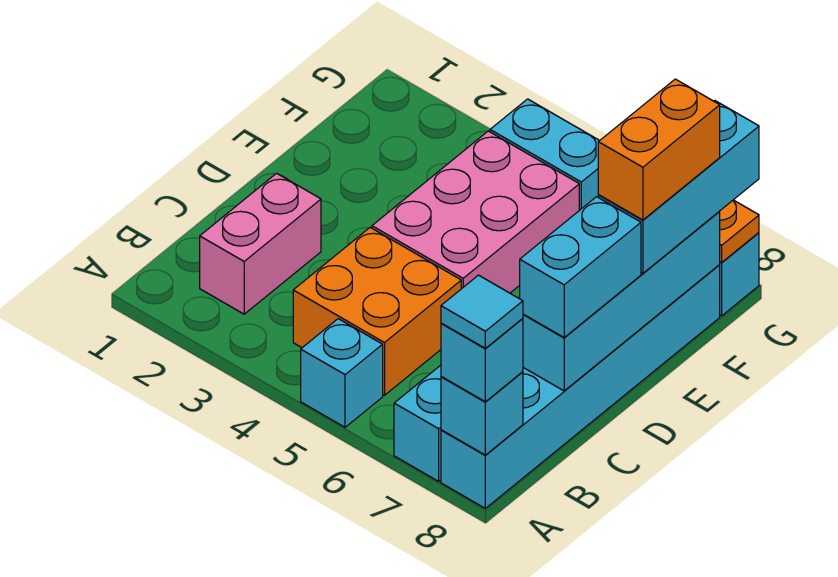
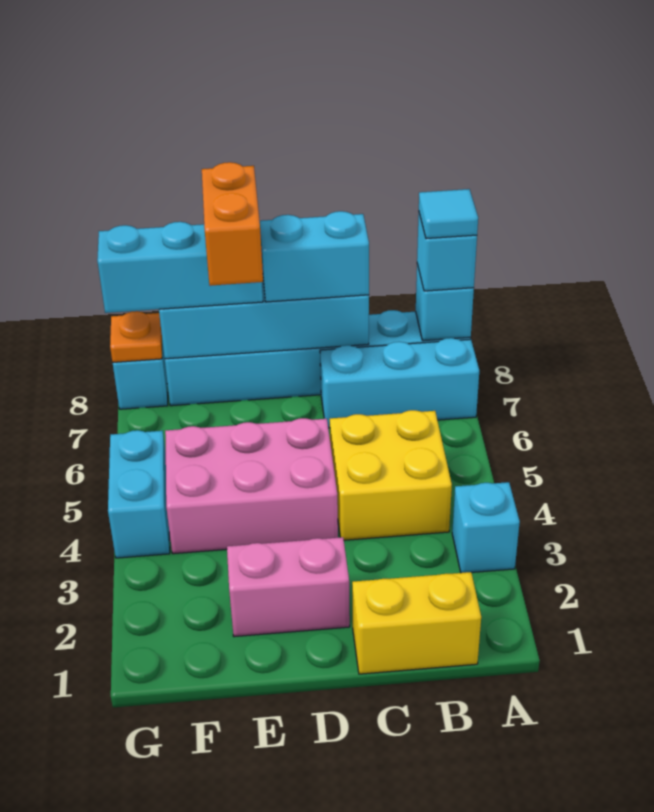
cyan brick A5 level 1 -> cyan brick A3 level 1
none -> yellow brick B1:C1 level 1
pink brick B2:C2 level 1 -> pink brick D2:E2 level 1
orange brick B4:C5 level 1 -> yellow brick B4:C5 level 1
orange brick E8:F8 level 4 -> orange brick E7:E8 level 4

